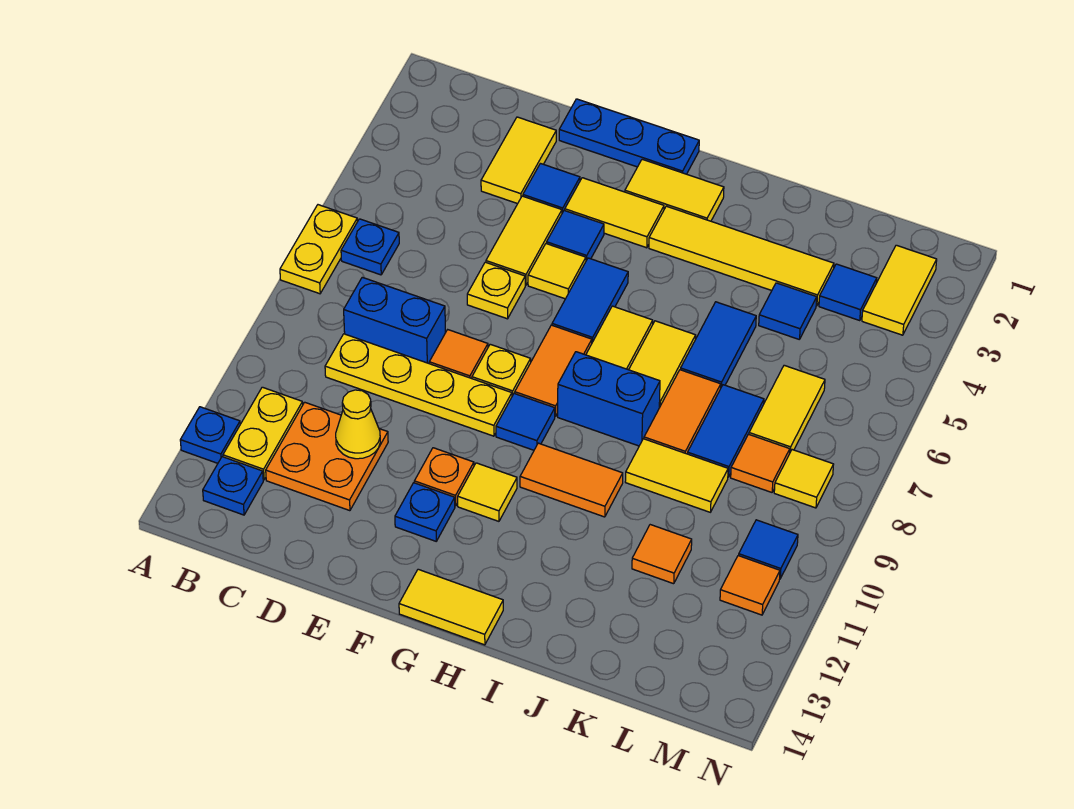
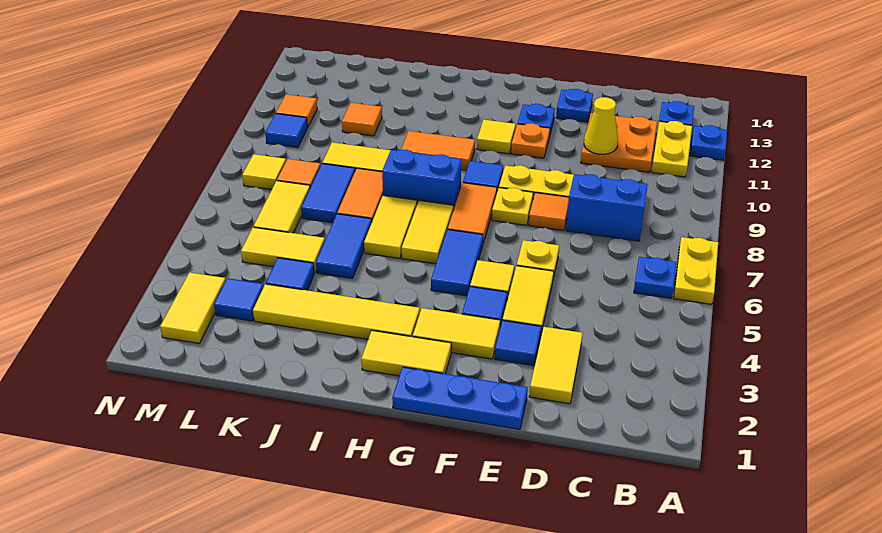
none -> blue plate E13 level 1
yellow tile G14:H14 level 1 -> yellow tile K5:L5 level 1

